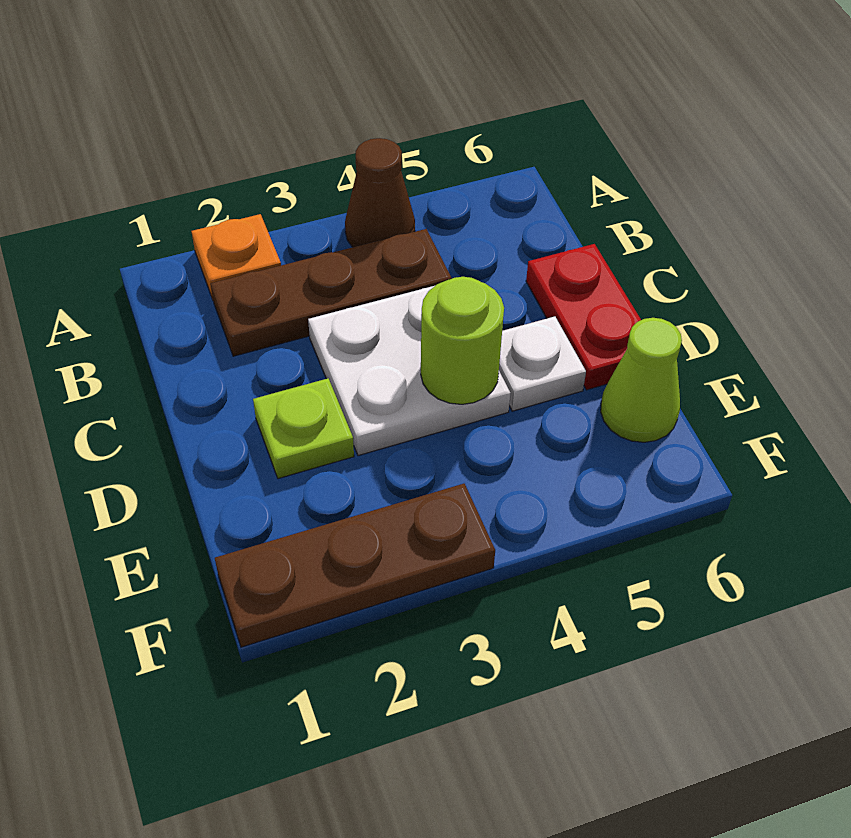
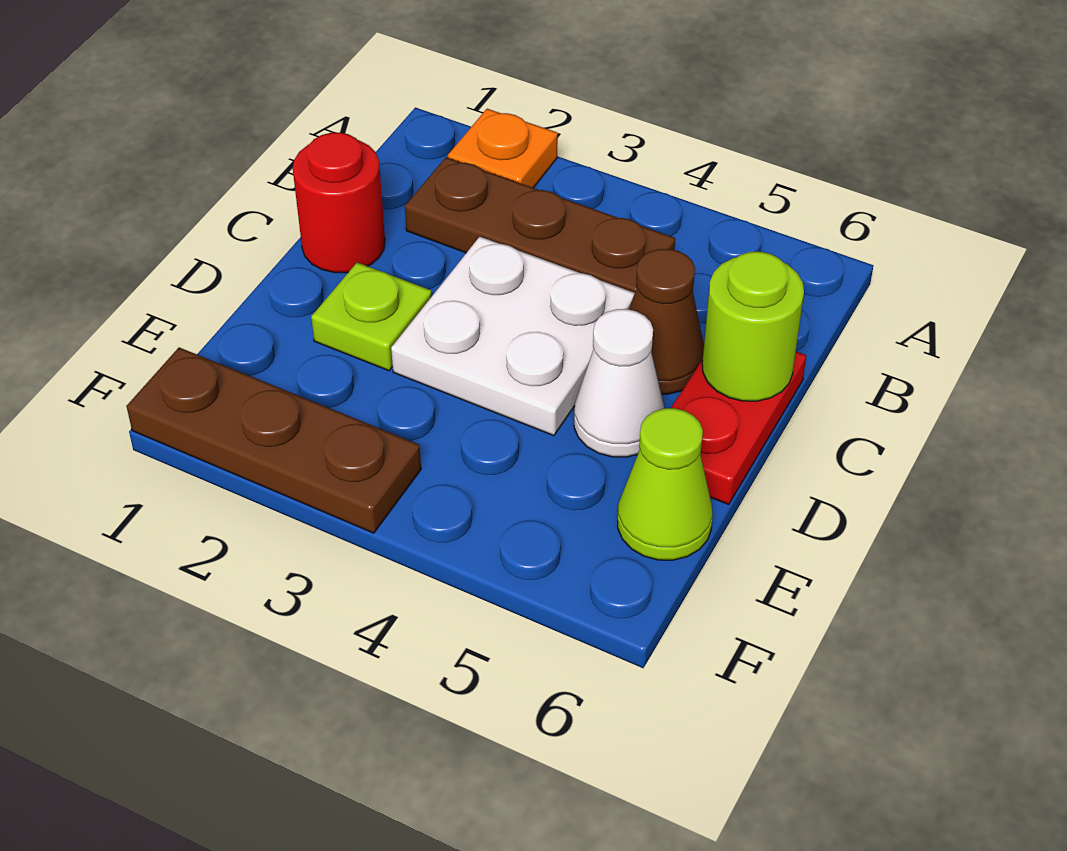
brown cone A4 level 1 -> brown cone C5 level 1
none -> red round brick C1 level 1
lime round brick D4 level 2 -> lime round brick C6 level 2
white plate D5 level 1 -> white cone D5 level 1

